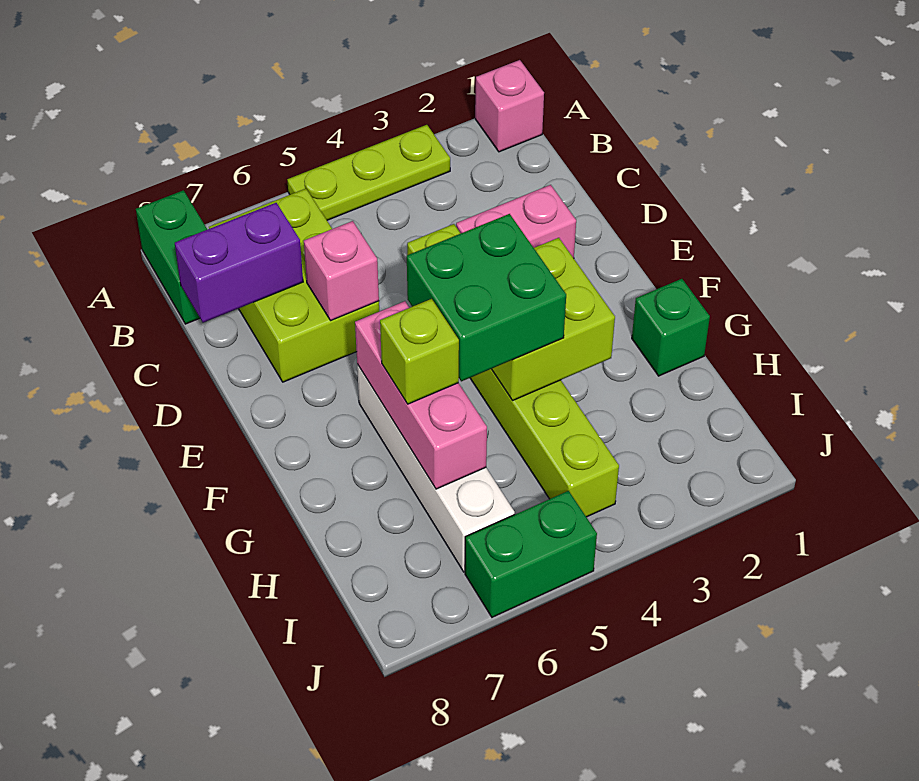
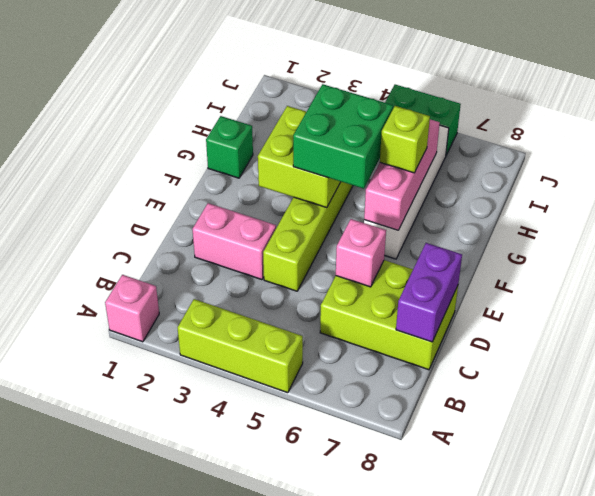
lime plate A3:A5 level 1 -> lime brick A3:A5 level 1
green brick A8:B8 level 1 -> none
lime brick B6:D7 level 1 -> lime brick C6:D8 level 1
purple brick C7:C8 level 2 -> purple brick C8:D8 level 2

